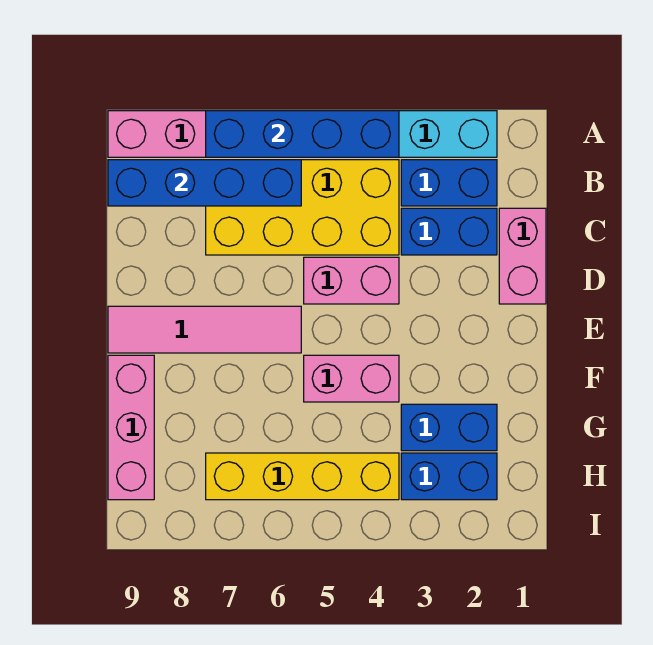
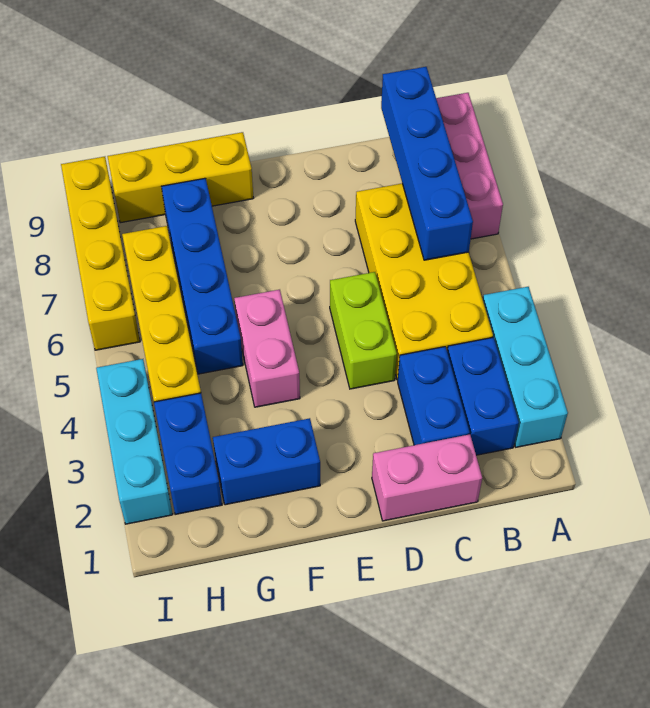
blue brick A4:A7 level 2 -> blue brick G5:G8 level 1
pink brick D4:D5 level 1 -> lime brick D4:D5 level 1
pink tile E6:E9 level 1 -> none
pink brick F9:H9 level 1 -> yellow brick F9:H9 level 1
blue brick G2:G3 level 1 -> blue brick F2:G2 level 1
none -> cyan brick I2:I4 level 1
none -> yellow brick I6:I9 level 1

